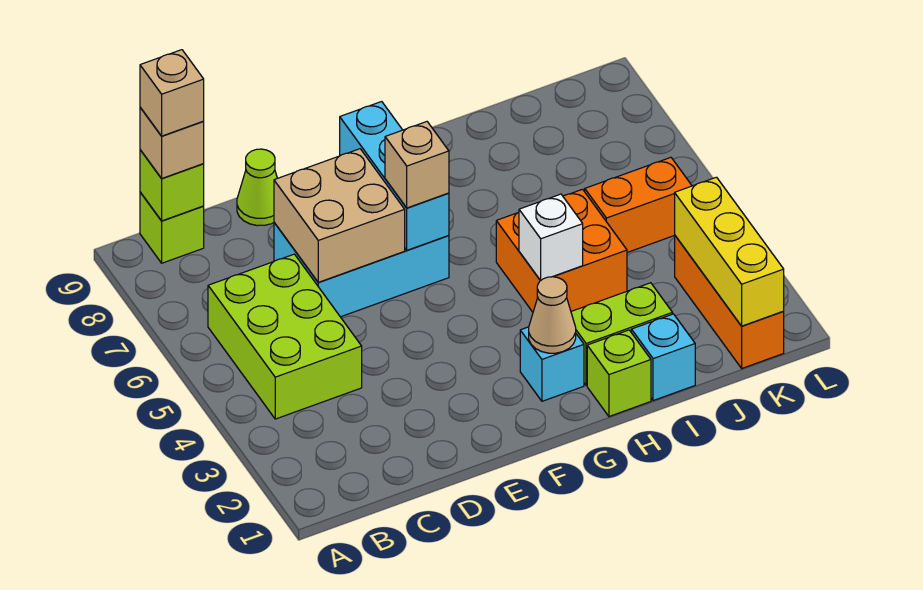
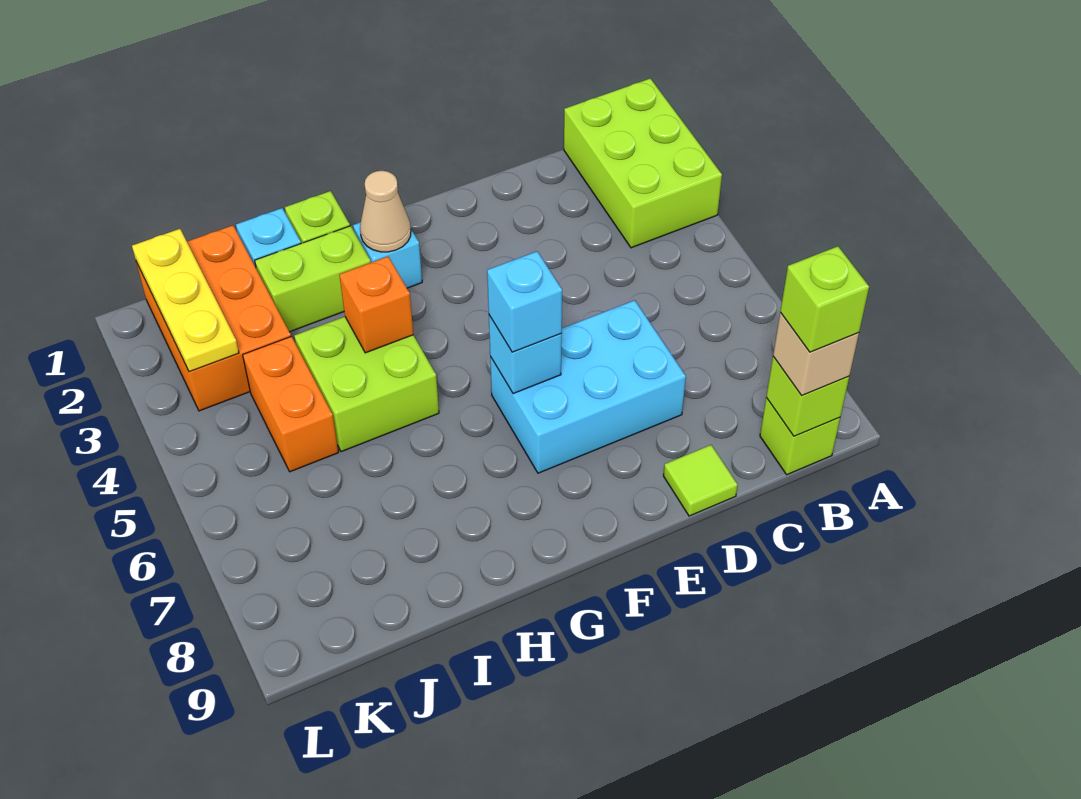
lime brick B4:C6 level 1 -> lime brick A1:B3 level 1
tan brick B9 level 4 -> lime brick B9 level 4
tan brick D6:E7 level 2 -> none
lime cone D9 level 1 -> lime tile D9 level 1
cyan brick F6:F8 level 2 -> cyan brick F6 level 2
tan brick F6 level 3 -> cyan brick F6 level 3
orange brick H4:I5 level 1 -> lime brick H4:I5 level 1
white brick H4 level 2 -> orange brick H4 level 2
orange brick J5:K5 level 1 -> orange brick J4:J5 level 1
orange brick K1:K3 level 1 -> orange brick J1:K3 level 1
yellow brick K1:K3 level 2 -> yellow plate K1:K3 level 2

